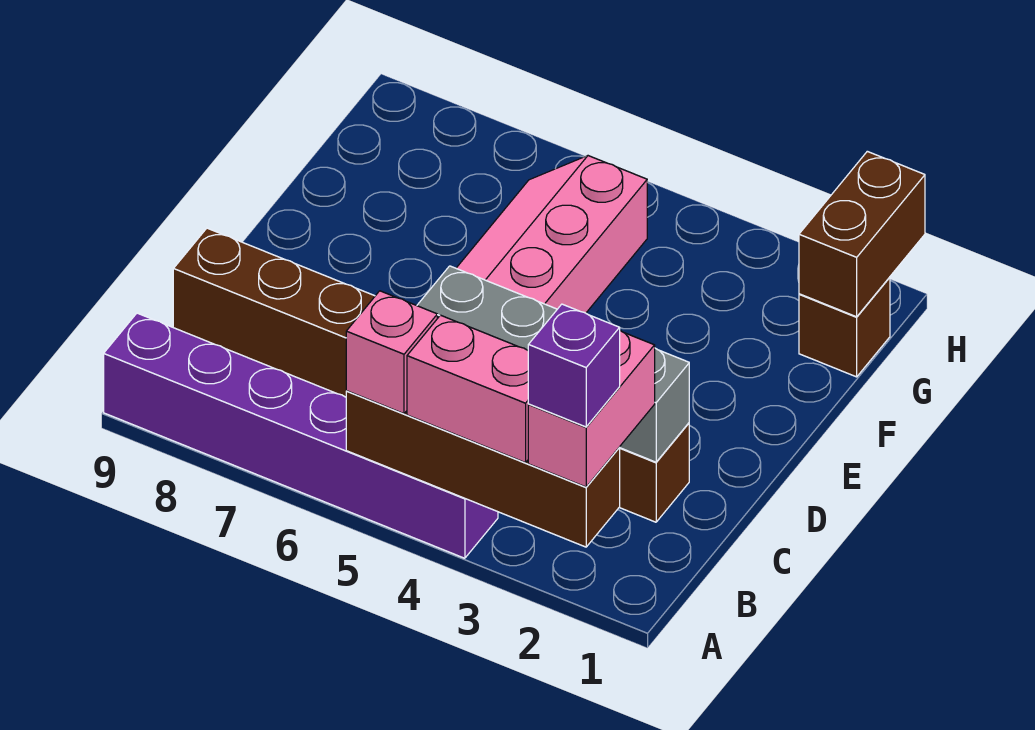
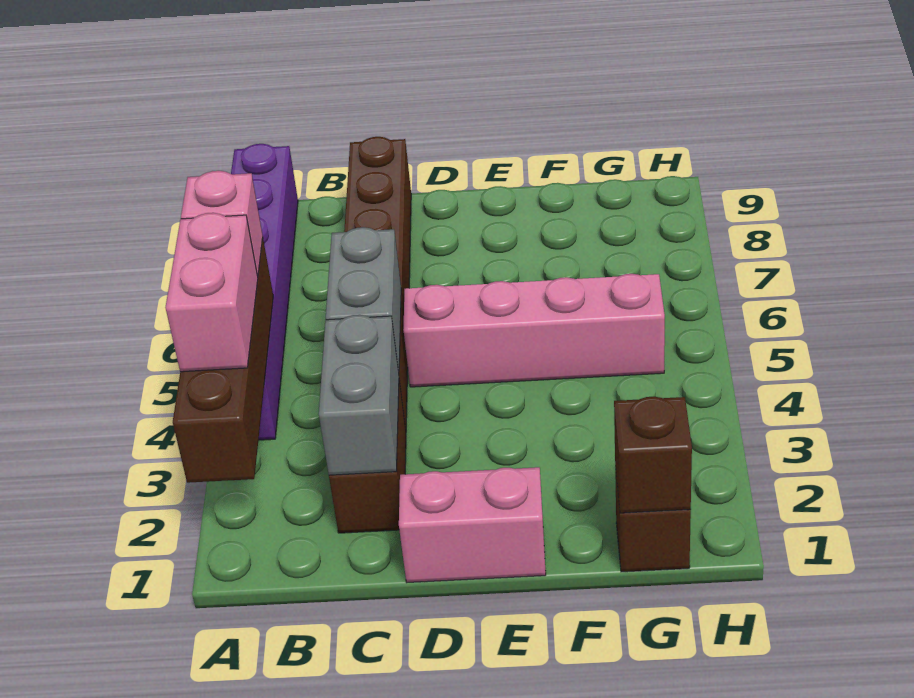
pink brick A2:B2 level 3 -> pink brick D1:E1 level 1
purple brick A2 level 4 -> none
brown brick G1:H1 level 2 -> brown brick G1 level 2

